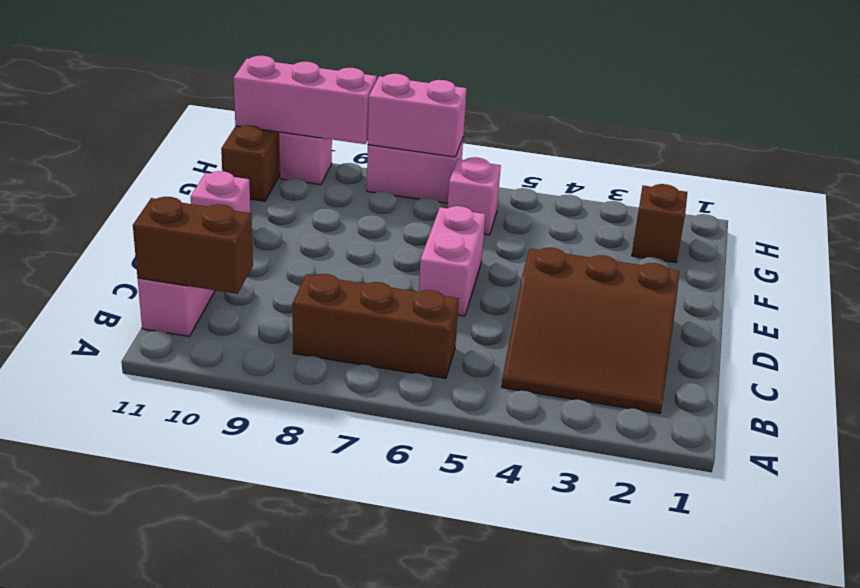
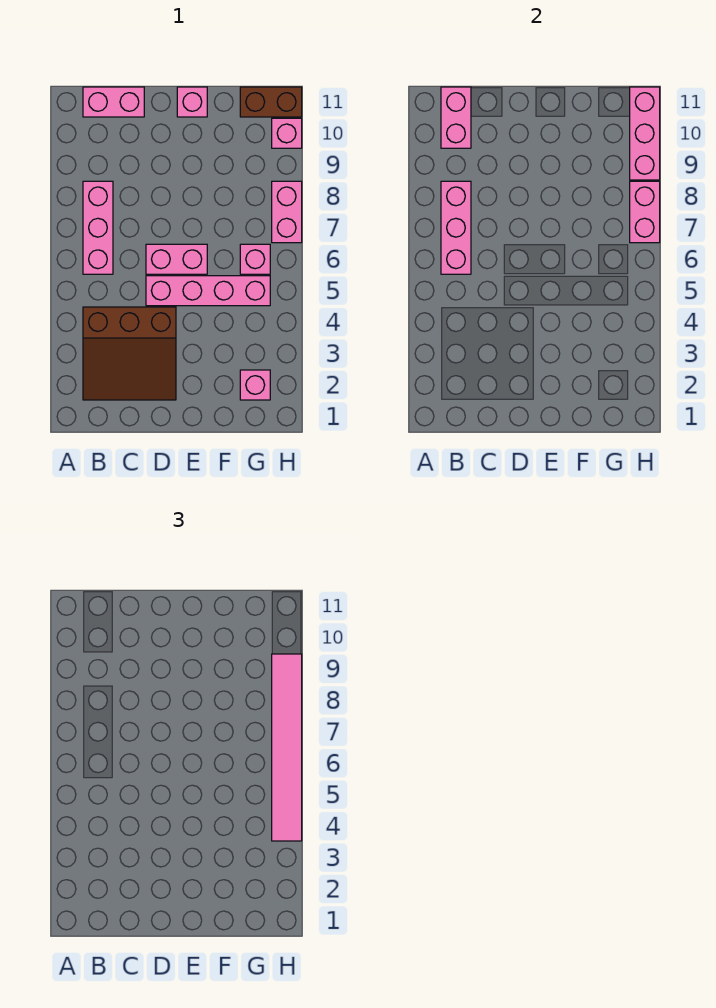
brown slope B2:D4 level 1 top D -> brown slope B2:D4 level 1 top 4
brown brick B6:B8 level 1 -> pink brick B6:B8 level 1
none -> pink brick B6:B8 level 2
brown brick B10:B11 level 2 -> pink brick B10:B11 level 2
none -> pink brick D5:G5 level 1
brown brick G2 level 1 -> pink brick G2 level 1
none -> pink tile H4:H9 level 3

